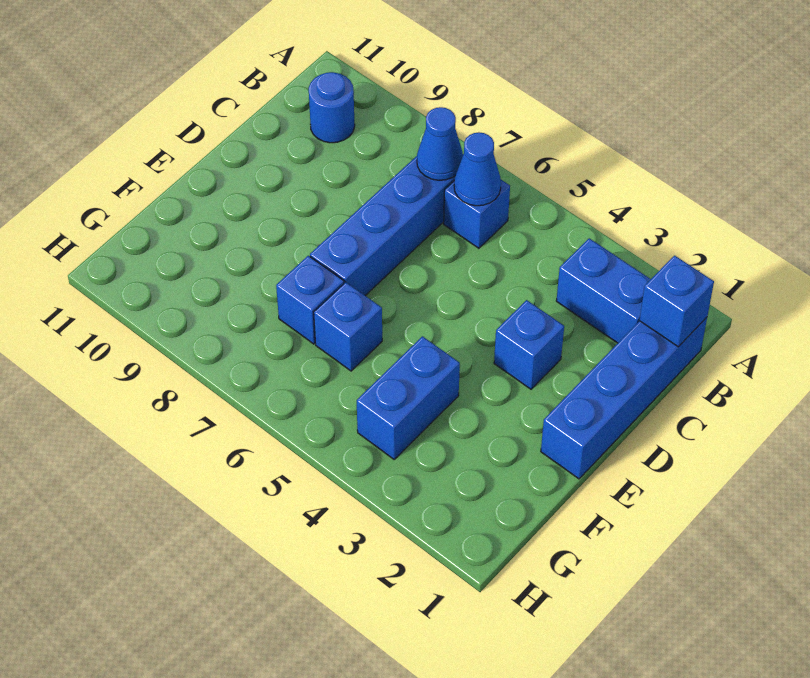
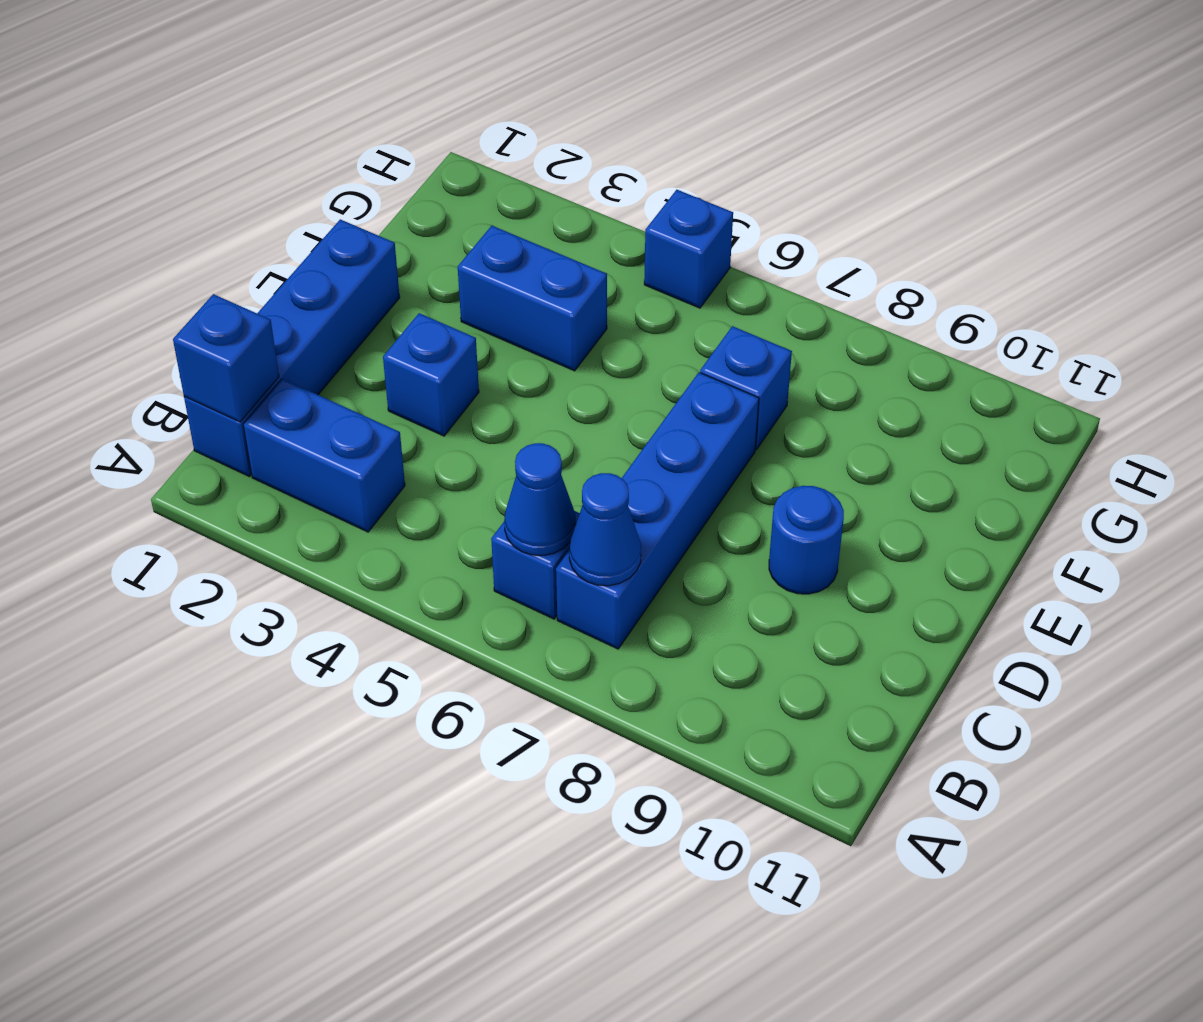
blue round brick B10 level 1 -> blue round brick D9 level 1
blue brick F4:G4 level 1 -> blue brick F3:F4 level 1
blue brick F6 level 1 -> blue brick H5 level 1

